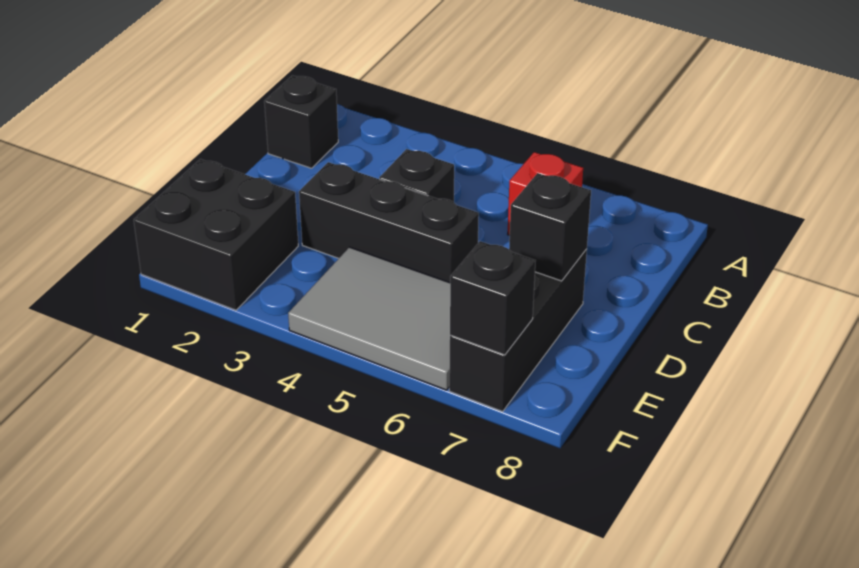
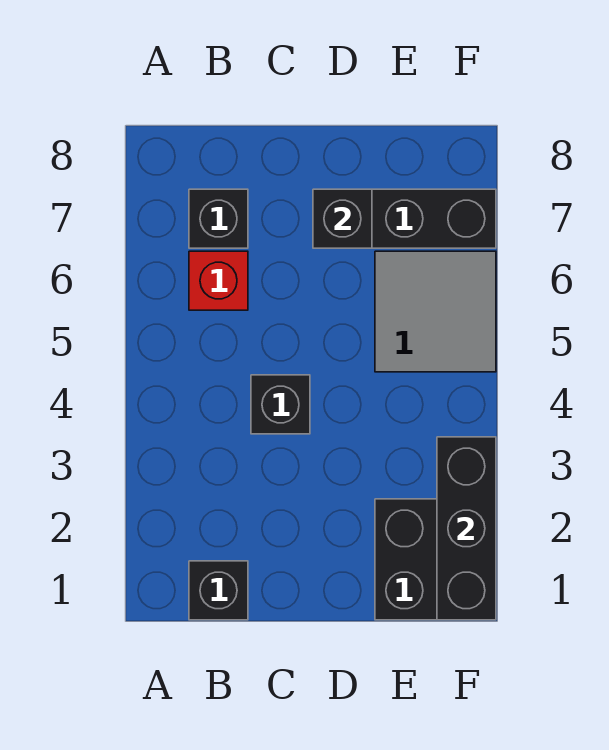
black brick D3:D5 level 1 -> black brick F1:F3 level 2
grey tile E4:F6 level 1 -> grey tile E5:F6 level 1
black brick F7 level 2 -> black brick B7 level 1

